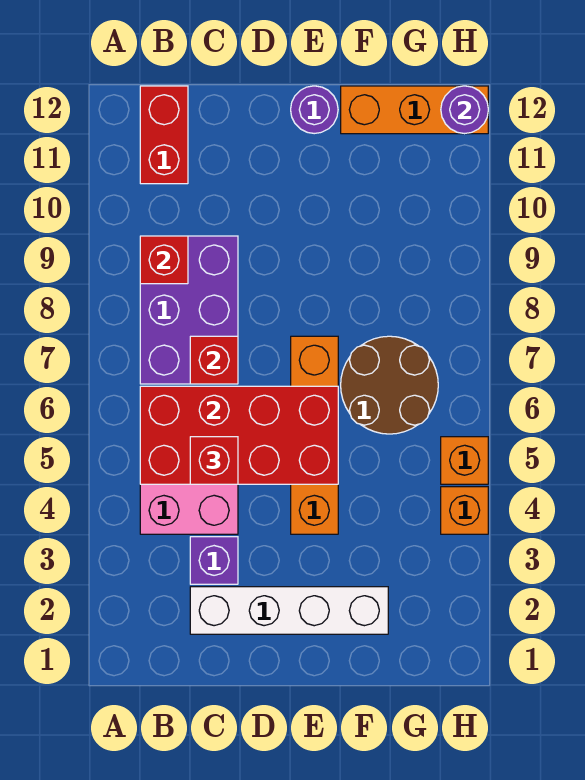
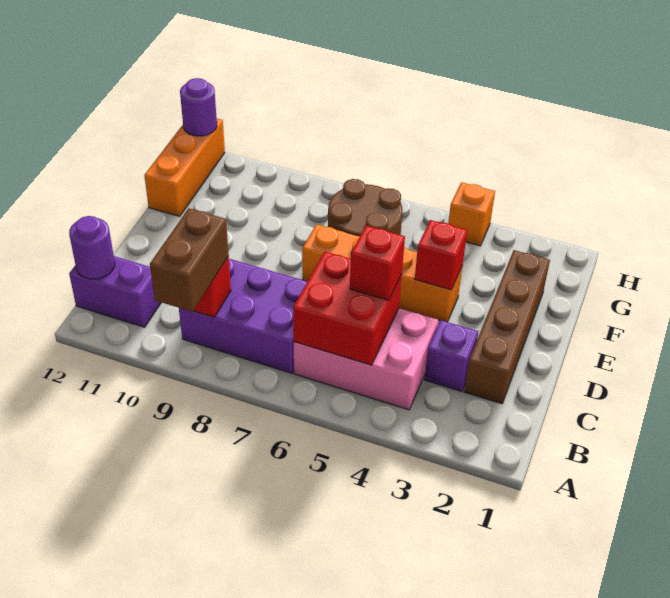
none -> brown brick A9:B9 level 3
red brick B5:E6 level 2 -> red brick B5:C6 level 2
red brick B11:B12 level 1 -> purple brick B11:B12 level 1
white brick C2:F2 level 1 -> brown brick C2:F2 level 1
red brick C7 level 2 -> red brick E4 level 2
purple round brick E12 level 1 -> purple round brick B12 level 2
orange brick H5 level 1 -> none

